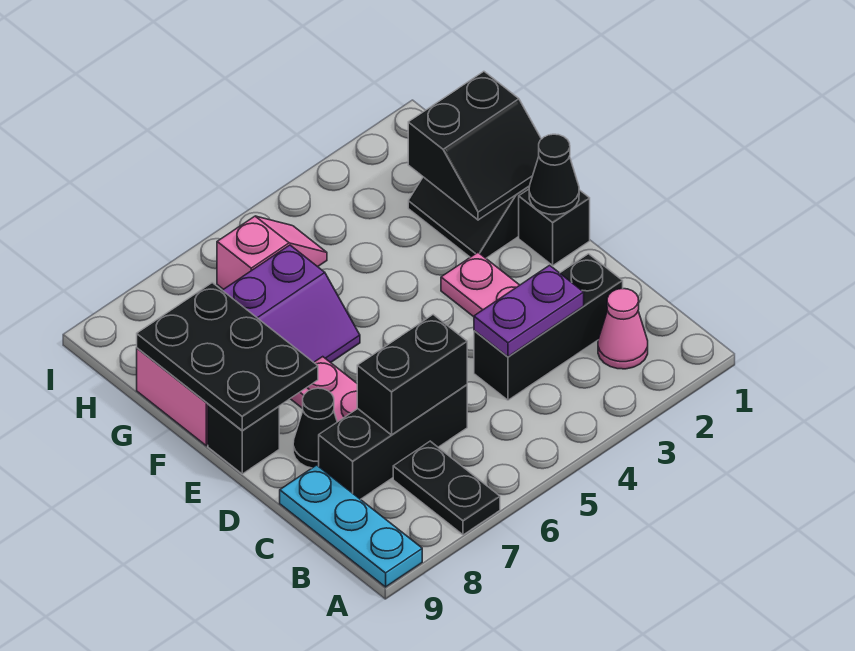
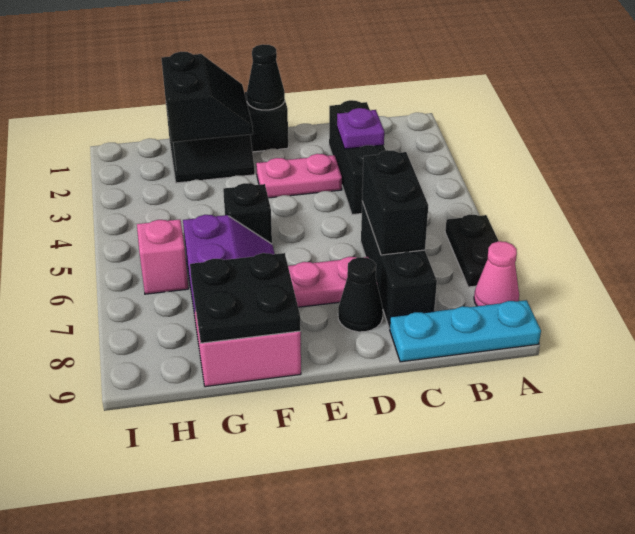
black plate A7:B7 level 1 -> black plate A6:A7 level 1
pink cone B2 level 1 -> pink cone A8 level 1
purple plate C3:C4 level 2 -> purple plate C3 level 2
black plate E8:G9 level 2 -> black plate F8:G9 level 2
black brick E9 level 1 -> black brick F5 level 1

